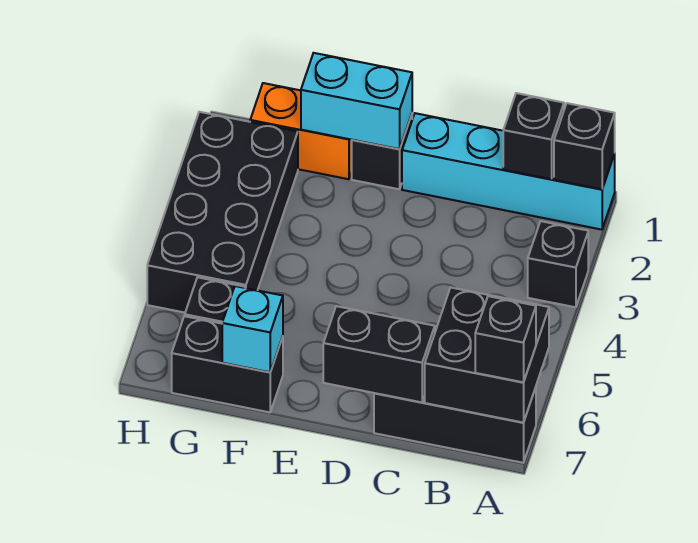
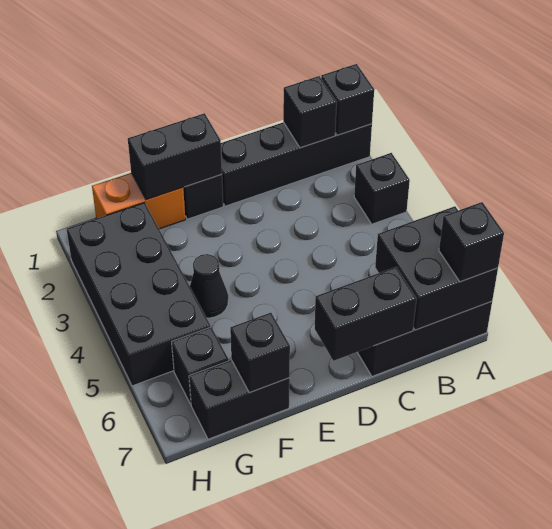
cyan brick A1:D1 level 1 -> black brick A1:D1 level 1
cyan brick E1:F1 level 2 -> black brick E1:F1 level 2
none -> black cone F4 level 1
cyan brick F7 level 2 -> black brick F7 level 2

